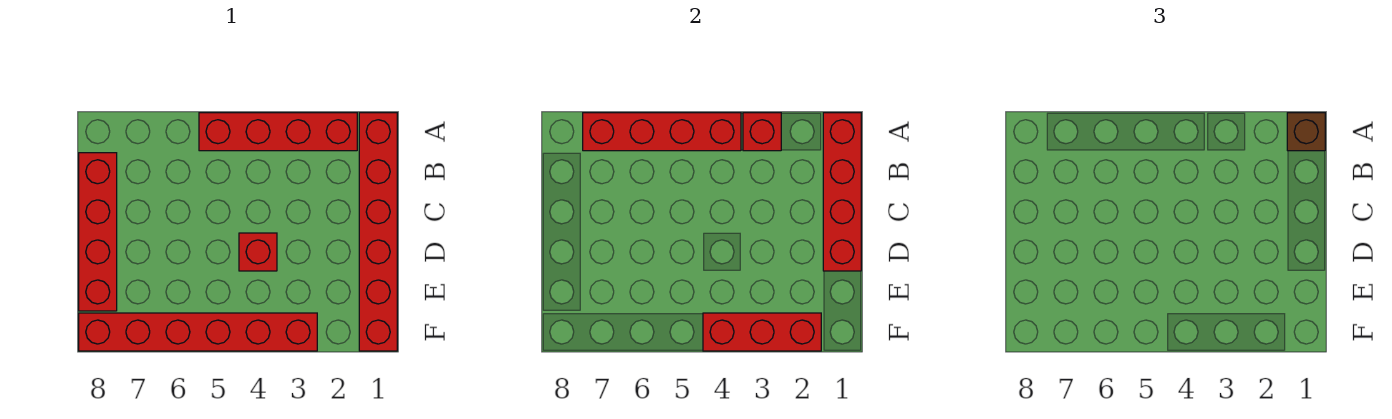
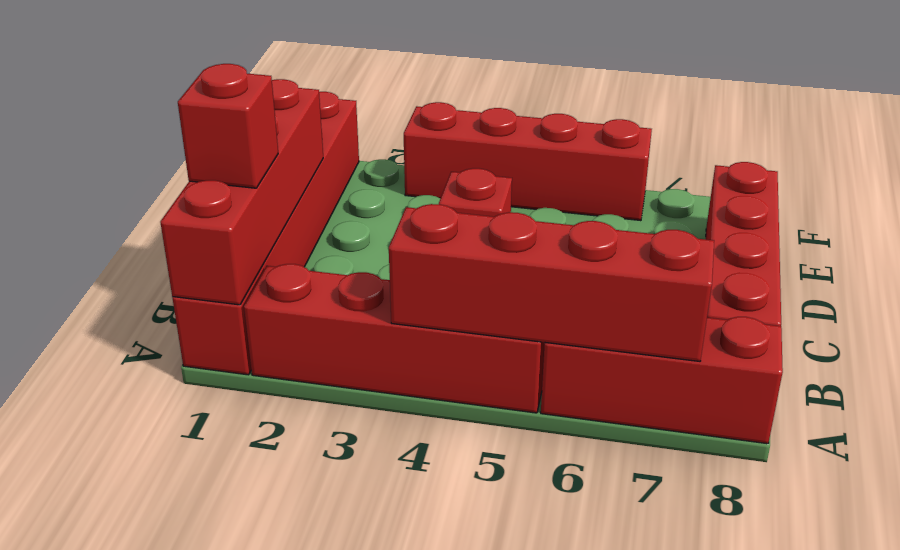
brown brick A1 level 3 -> none
red brick A3 level 2 -> red brick B1 level 3
red brick F2:F4 level 2 -> red brick A6:A8 level 1
red brick F3:F8 level 1 -> red brick F3:F6 level 1

